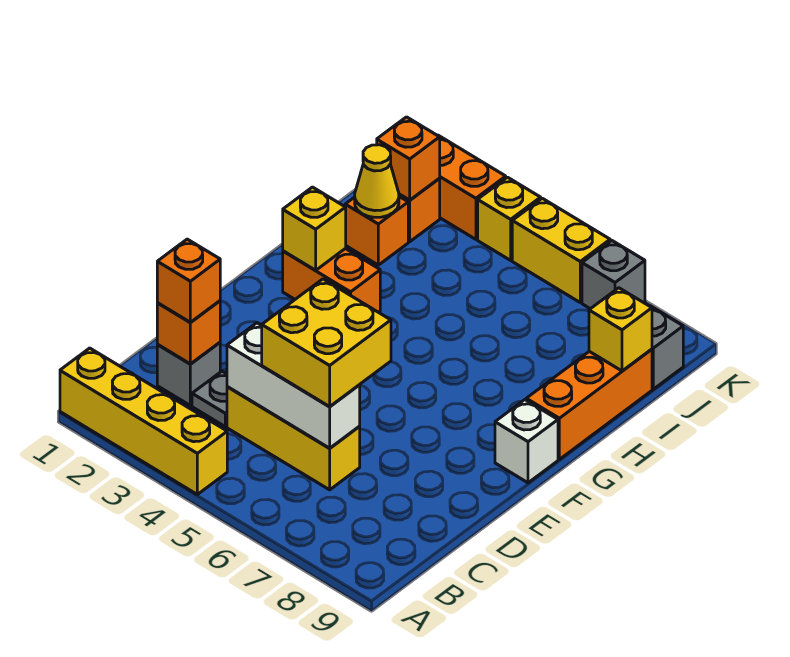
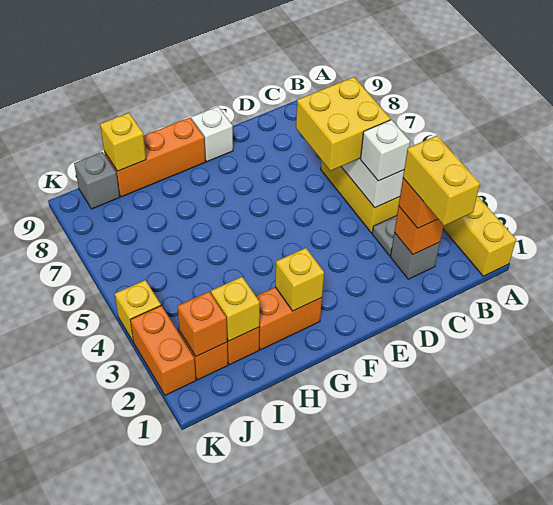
none -> white brick C4 level 3
orange brick G2:G3 level 1 -> orange brick G2:H2 level 1
yellow cone I2 level 2 -> yellow brick I2 level 2
yellow brick K5:K6 level 1 -> yellow brick C1:C2 level 4
grey brick K7 level 1 -> none

